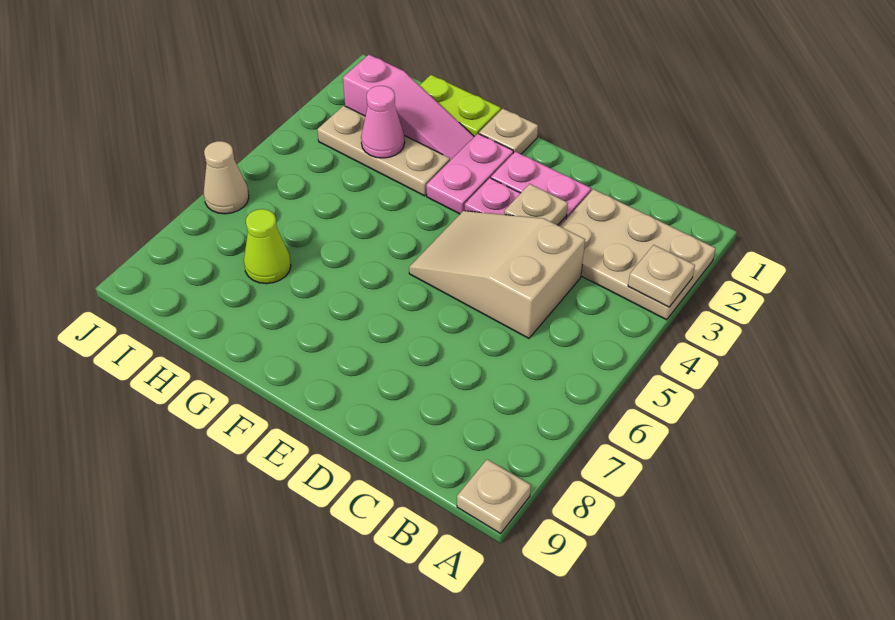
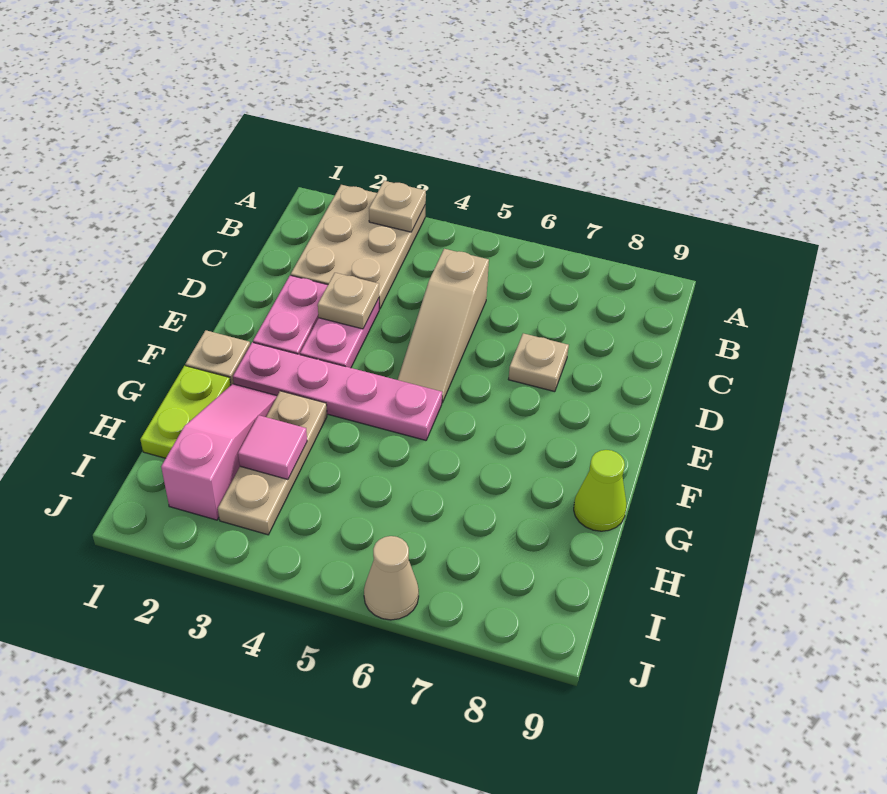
tan plate A9 level 1 -> tan plate D7 level 1
tan slope C4:E5 level 1 top C -> tan slope C5:E5 level 1 top C
pink plate F2:F3 level 1 -> pink plate F2:F5 level 1
pink cone H3 level 2 -> pink tile H3 level 2
lime cone H7 level 1 -> lime cone G9 level 1

